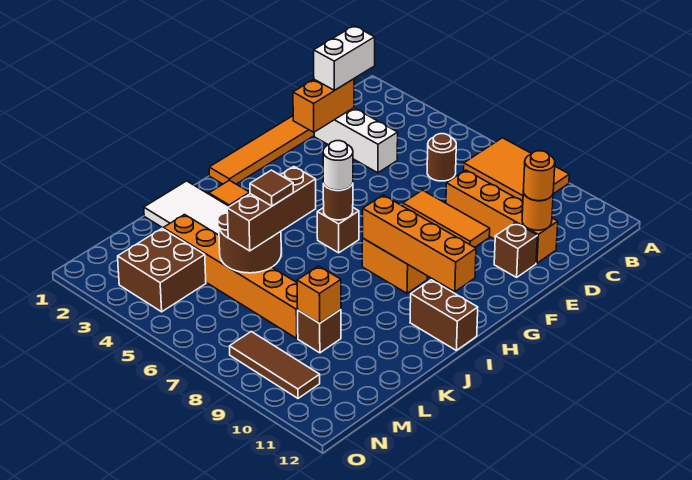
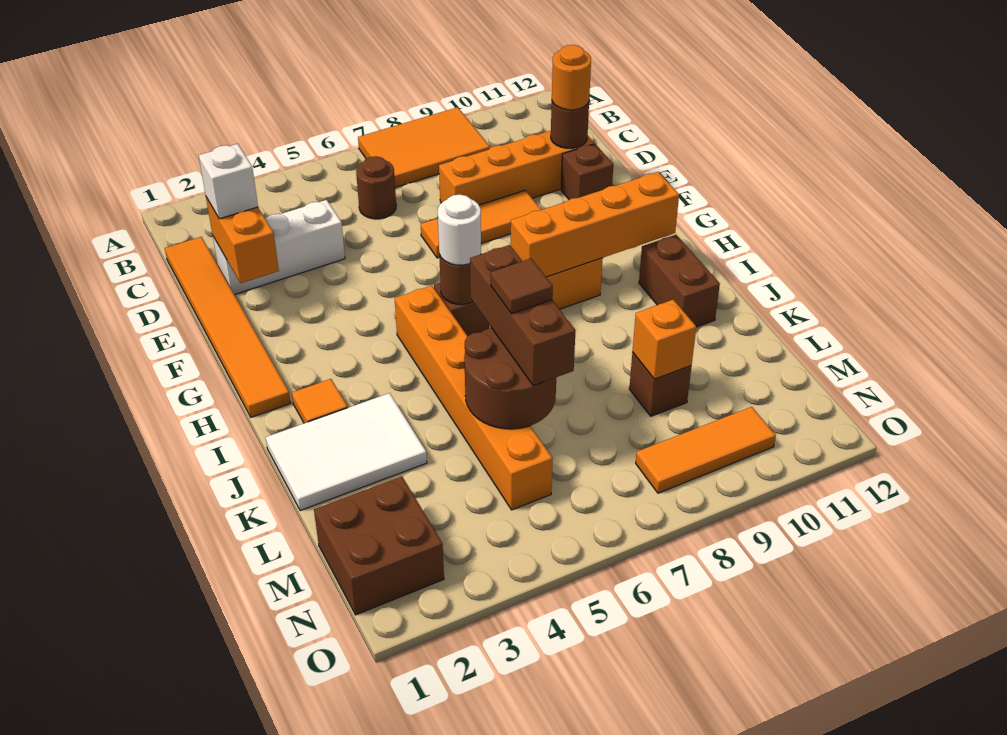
white brick C2:D2 level 3 -> white brick D2 level 3
orange round brick D11 level 2 -> brown round brick D11 level 2
brown brick I11:I12 level 1 -> brown brick I11:J11 level 1
orange brick L3:L8 level 1 -> orange brick H5:M5 level 1
brown brick M3:N4 level 1 -> brown brick M1:N2 level 1
brown tile N8:N10 level 1 -> orange tile N8:N10 level 1

